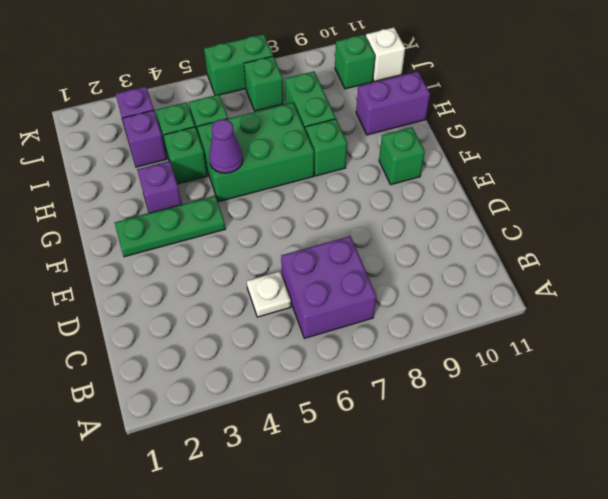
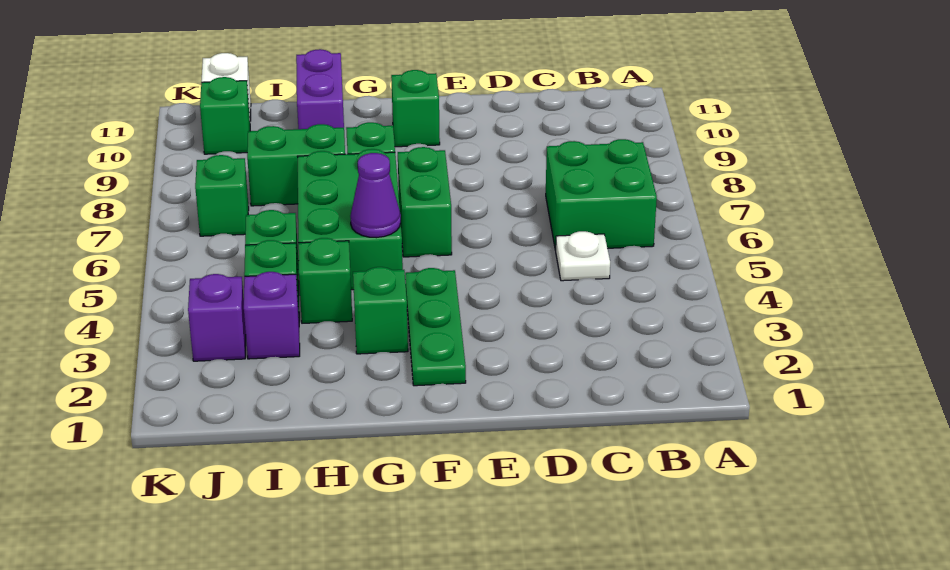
purple brick B6:C7 level 1 -> green brick B6:C7 level 1
purple brick G3 level 1 -> green brick G3 level 1
green brick K6:K7 level 1 -> green brick F6:F7 level 1

